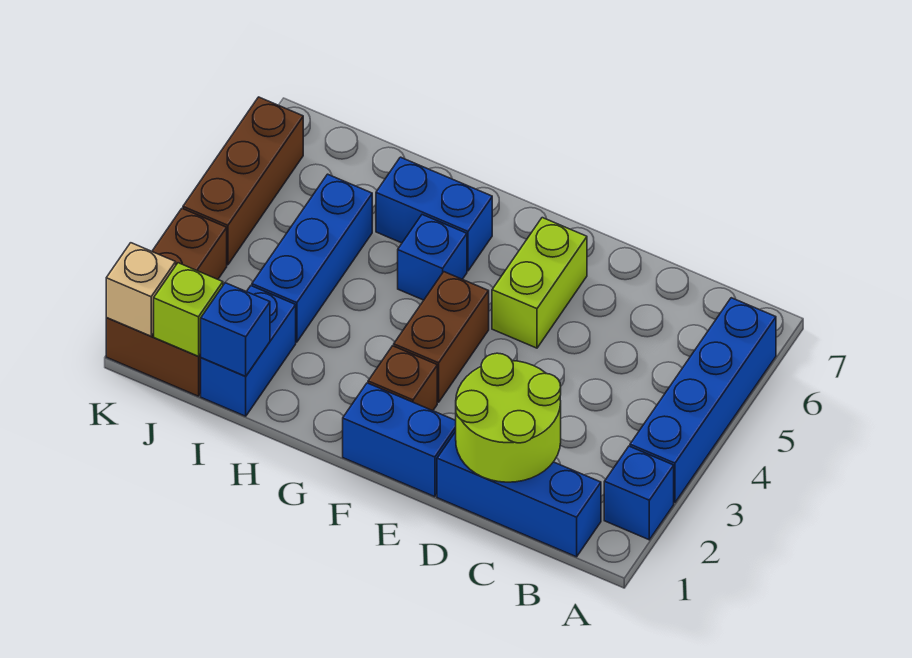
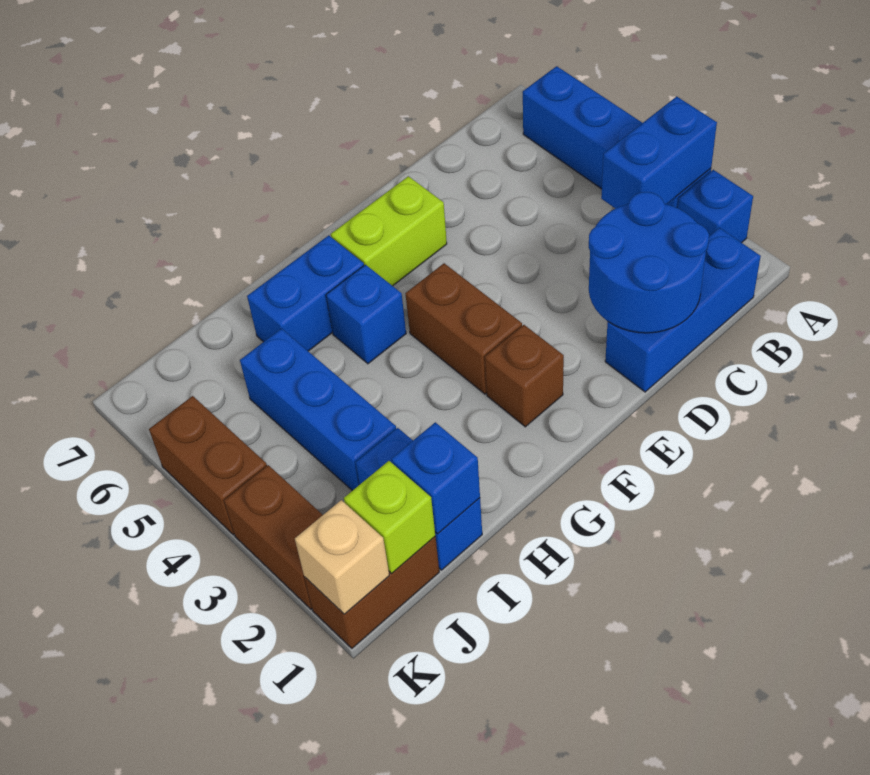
lime round brick C1:D2 level 2 -> blue round brick C1:D2 level 2
blue brick E1:F1 level 1 -> blue brick A3:B3 level 2
lime brick E5:E6 level 1 -> lime brick E6:F6 level 1
brown brick K4:K6 level 1 -> brown brick K4:K5 level 1

